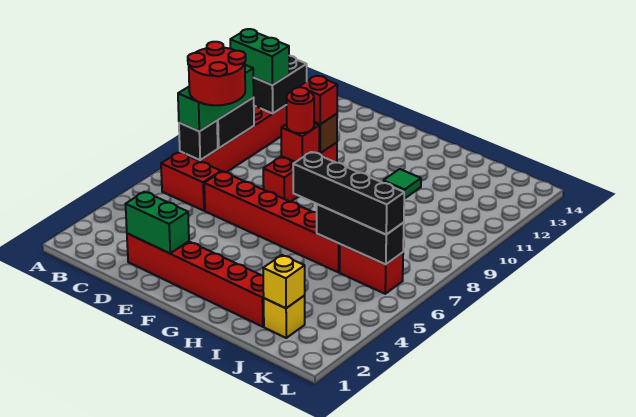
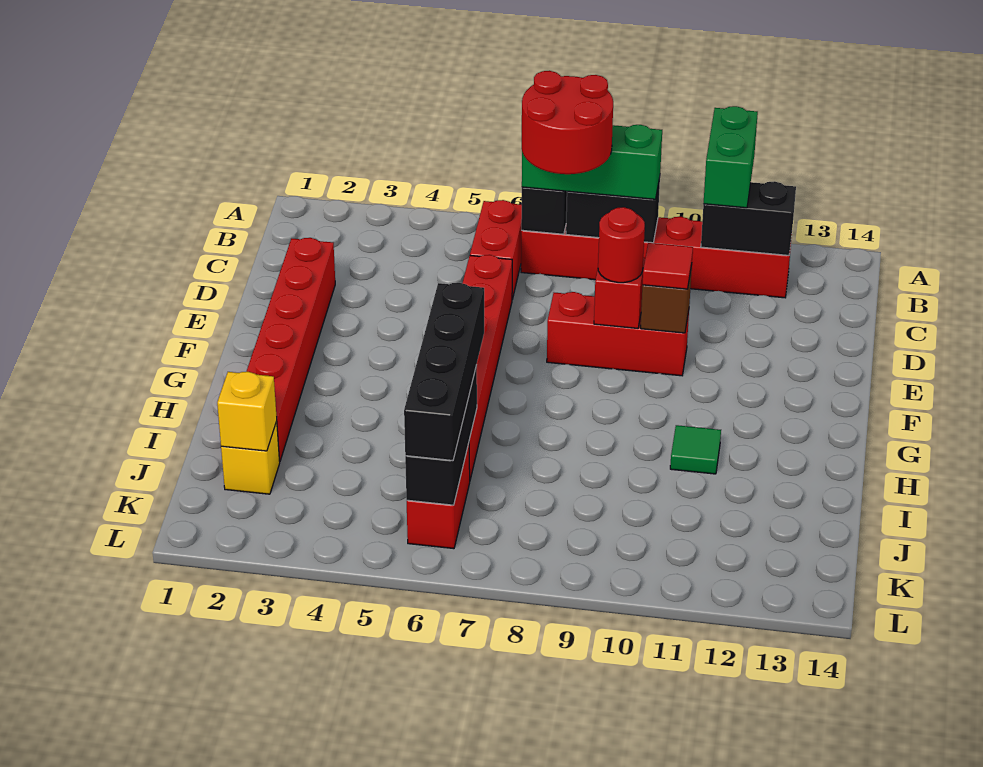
green brick D2:E2 level 2 -> none
red brick E10 level 3 -> red tile E10 level 3

